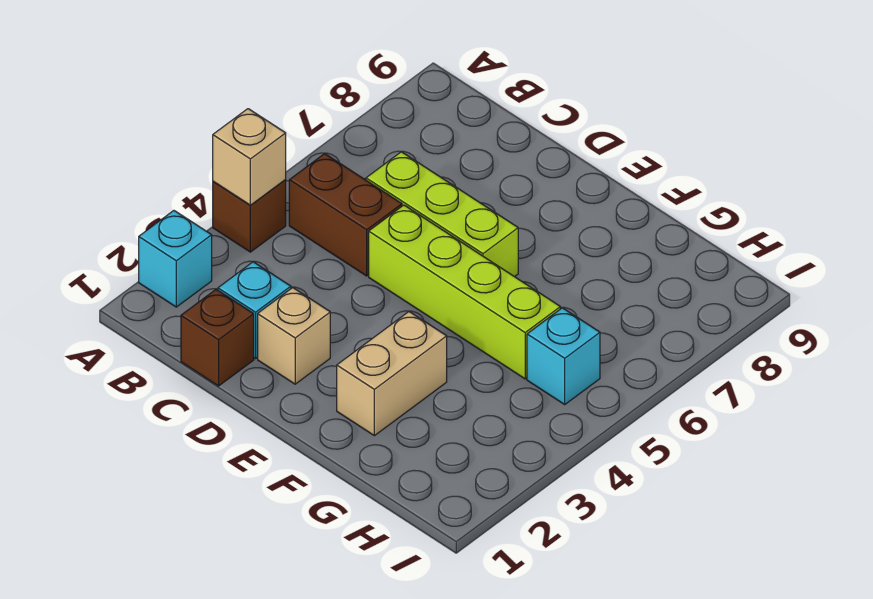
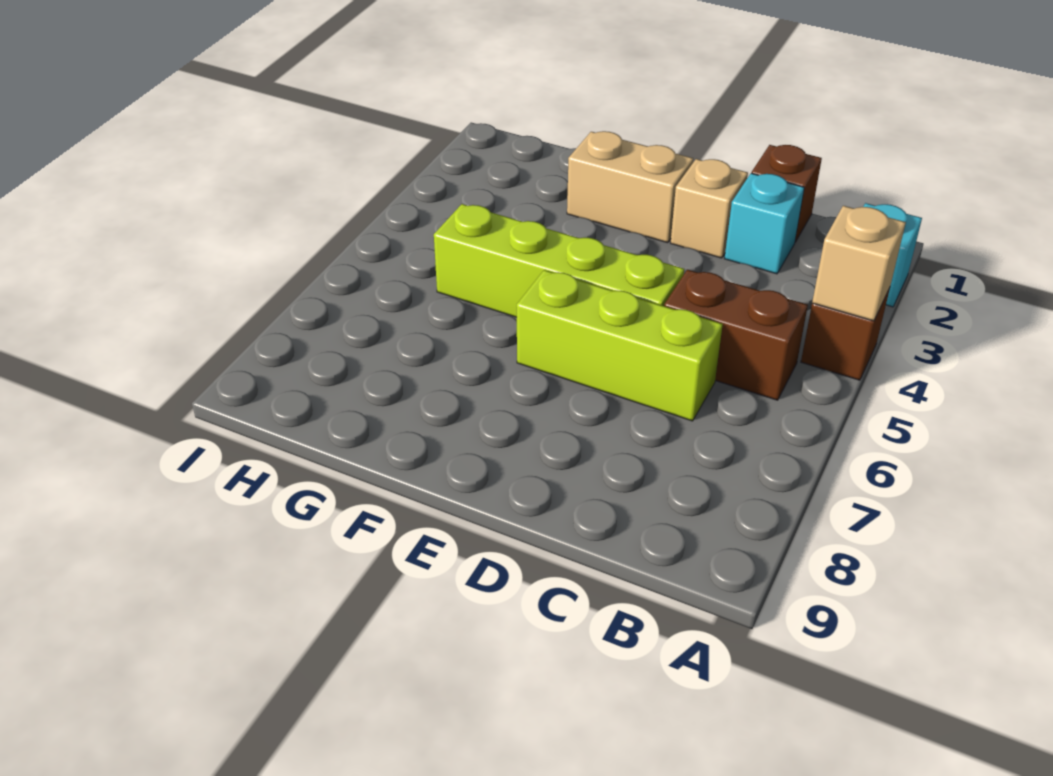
tan brick F2:F3 level 1 -> tan brick E2:F2 level 1
cyan brick H5 level 1 -> none

